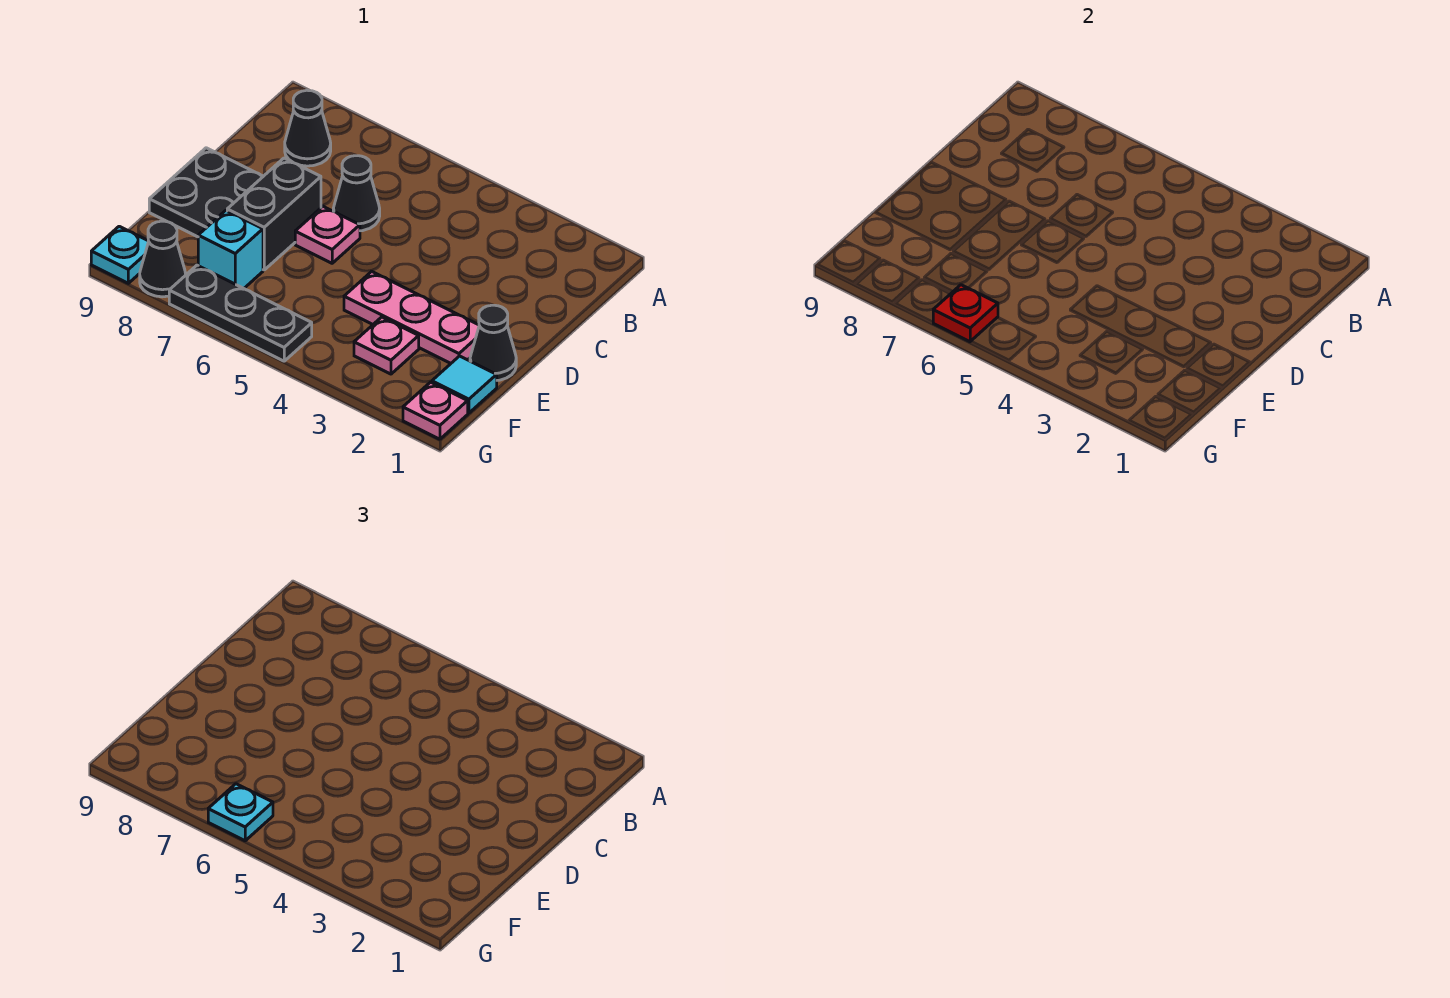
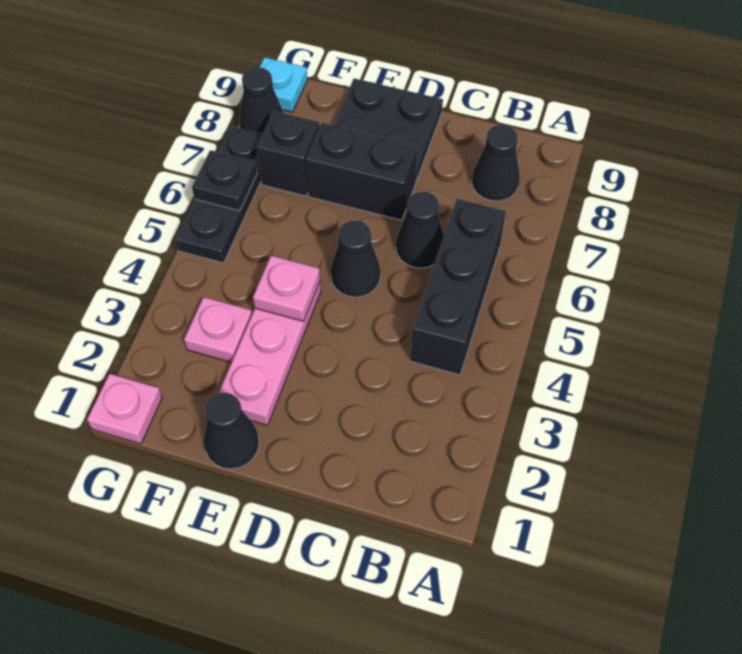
none -> black brick B4:B6 level 1
none -> black cone D5 level 1
pink plate D6 level 1 -> pink plate E4 level 2
cyan tile F1 level 1 -> none
cyan brick F7 level 1 -> black brick F7 level 1
red plate G6 level 2 -> black plate G6 level 2
cyan plate G6 level 3 -> none

